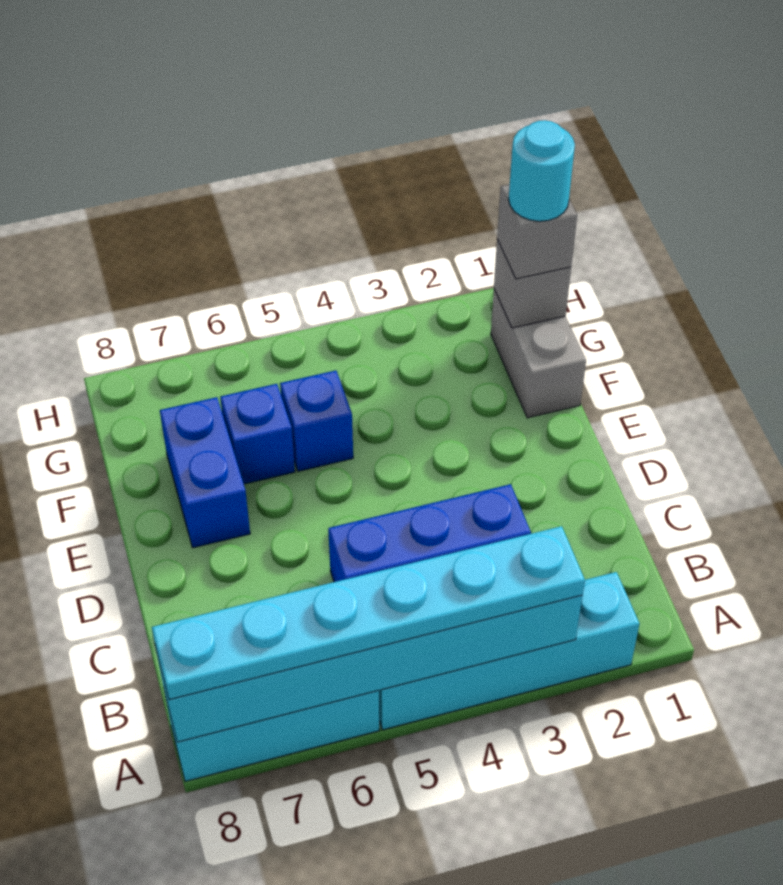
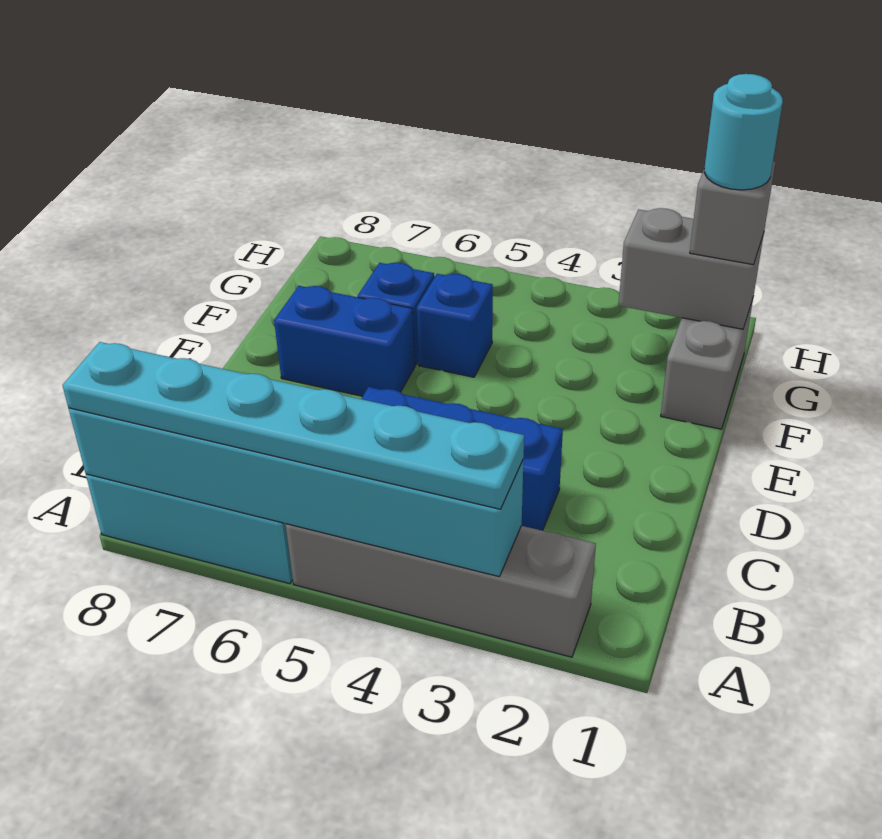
cyan brick A2:A5 level 1 -> grey brick A2:A5 level 1
blue brick E7:F7 level 1 -> blue brick E6:E7 level 1
grey brick G1 level 2 -> grey brick G1:G2 level 2

